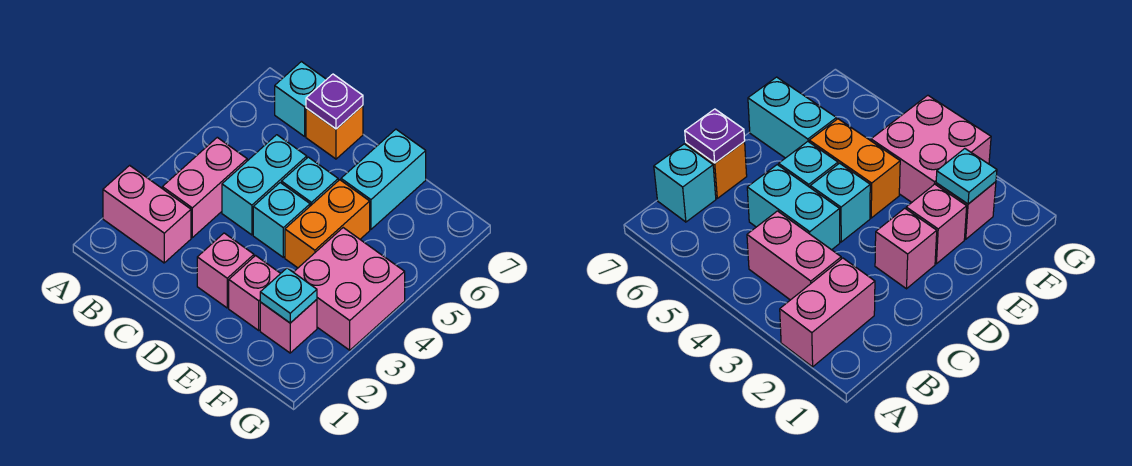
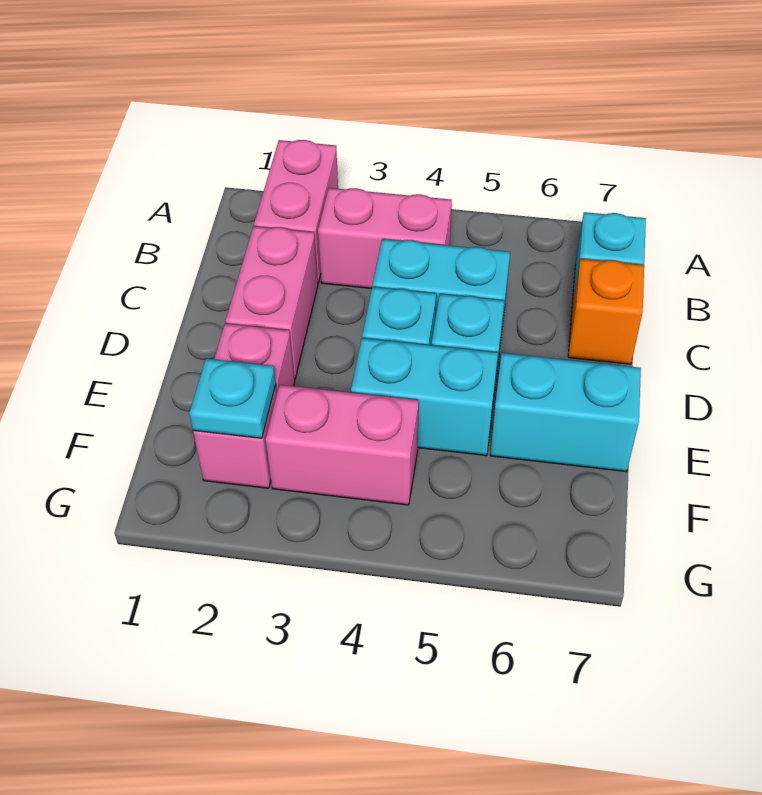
purple plate C7 level 2 -> none
pink brick D2 level 1 -> pink brick C2:D2 level 1
orange brick E4:E5 level 1 -> cyan brick E4:E5 level 1
pink brick F3:G4 level 1 -> pink brick F3:F4 level 1

